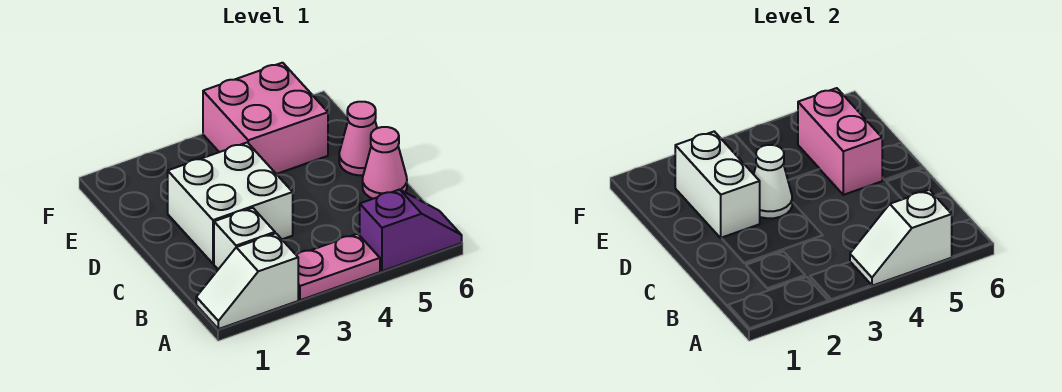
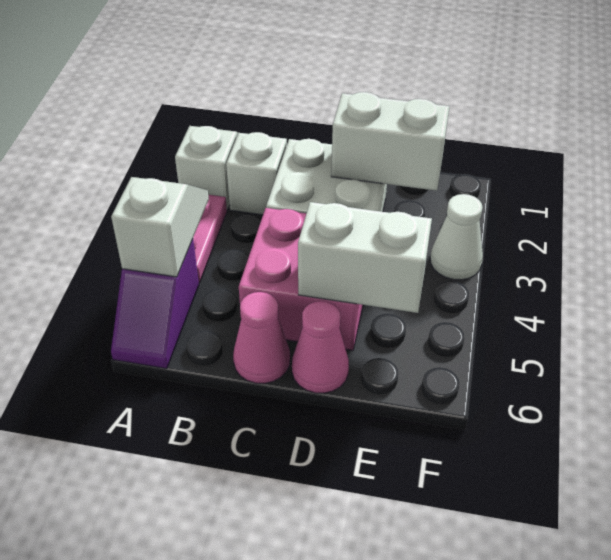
white cone D3 level 2 -> white cone F3 level 1
pink brick D5:E5 level 2 -> white brick D5:E5 level 2
pink brick E4:F5 level 1 -> pink brick C4:D5 level 1

